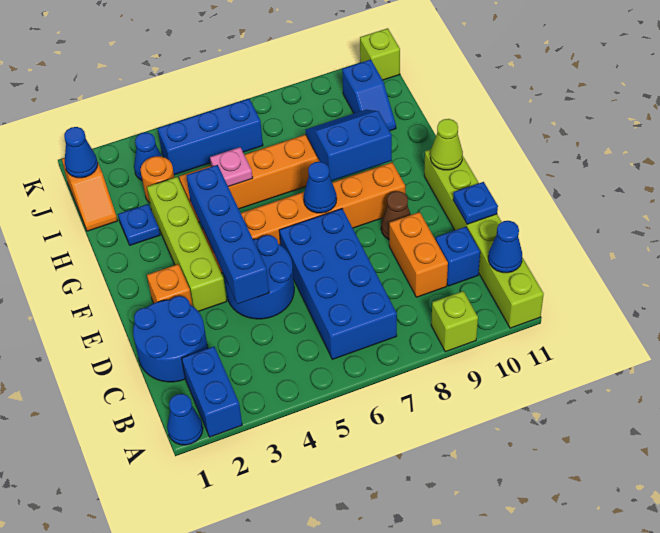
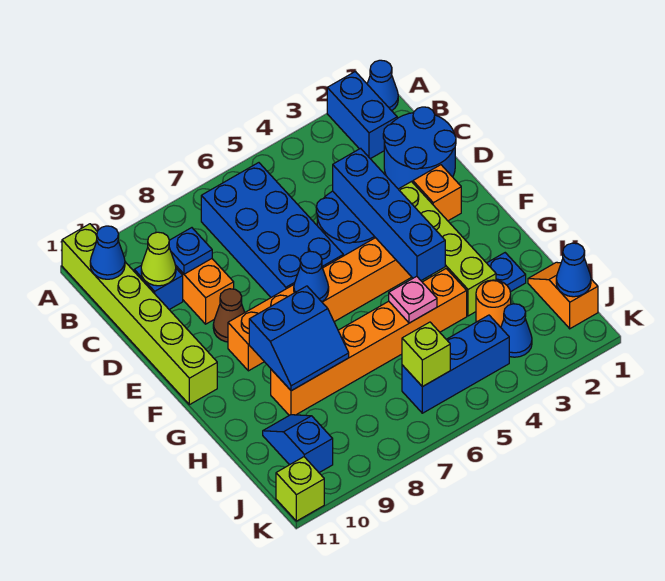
lime brick A9 level 1 -> lime brick J6 level 2
blue plate D11 level 2 -> blue plate C9 level 2
lime cone F11 level 2 -> lime cone C10 level 2

